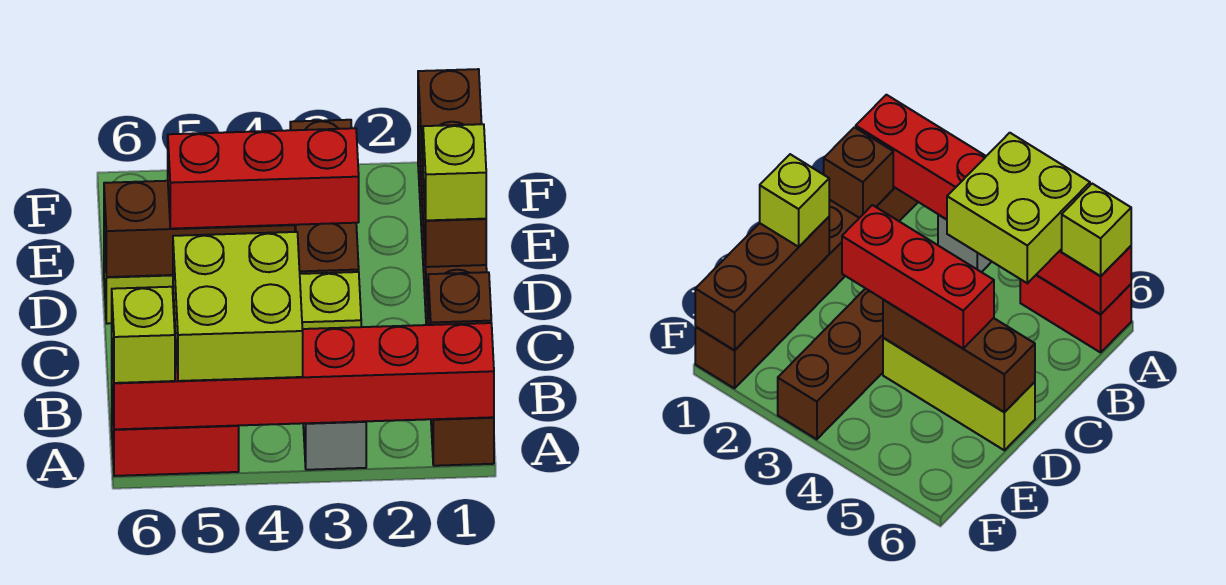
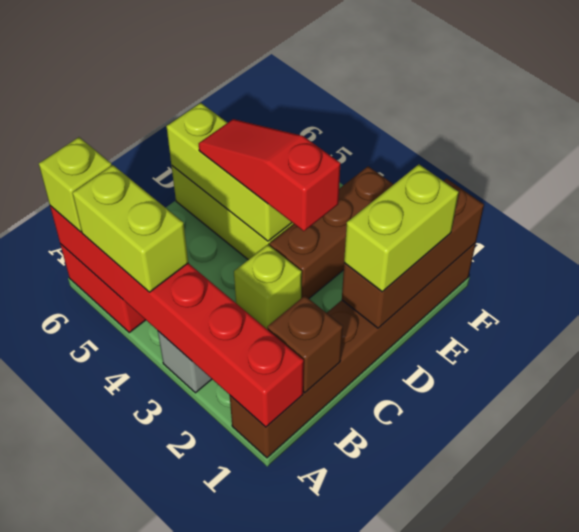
lime brick A4:B5 level 3 -> lime brick A4:A5 level 3
lime brick D1 level 3 -> lime brick D1:E1 level 3
red brick D3:D5 level 3 -> red slope D3:D5 level 3 top 3
brown brick D4:D6 level 2 -> lime brick D4:D6 level 2

